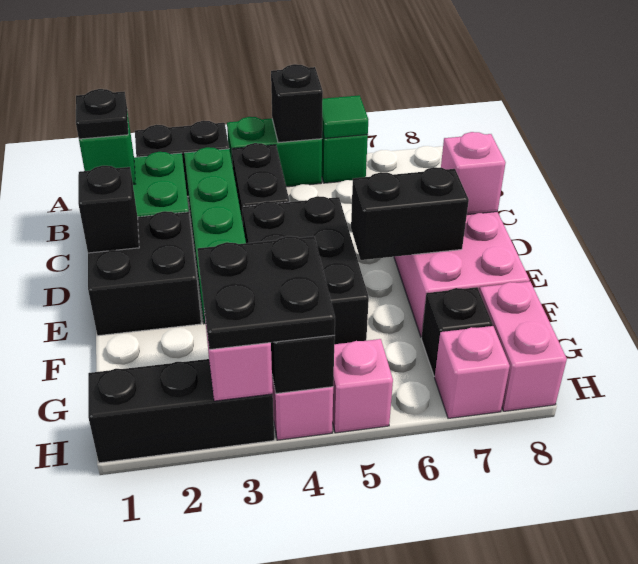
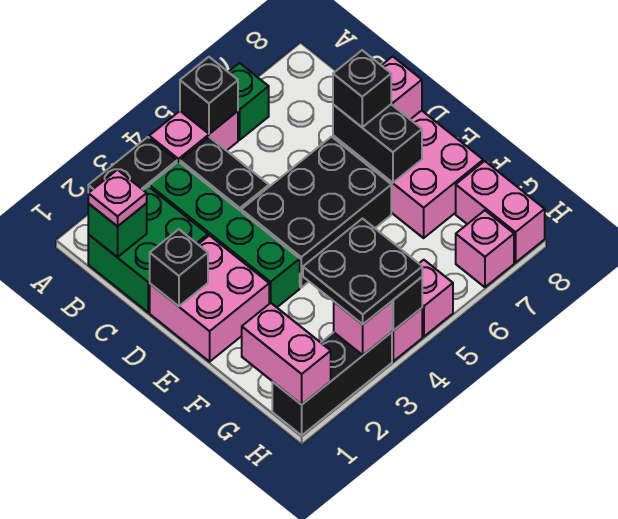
green brick A4:A5 level 1 -> pink brick A4:A5 level 1
green tile A6 level 2 -> none
black plate B1 level 3 -> pink plate B1 level 3
black brick D1:E2 level 1 -> pink brick D1:E2 level 1
black brick D4:F5 level 1 -> black brick D4:E6 level 1
black brick E6:E7 level 2 -> black brick D7:E7 level 2
none -> pink brick G1:H1 level 2
black brick G7 level 1 -> black brick D7 level 3

